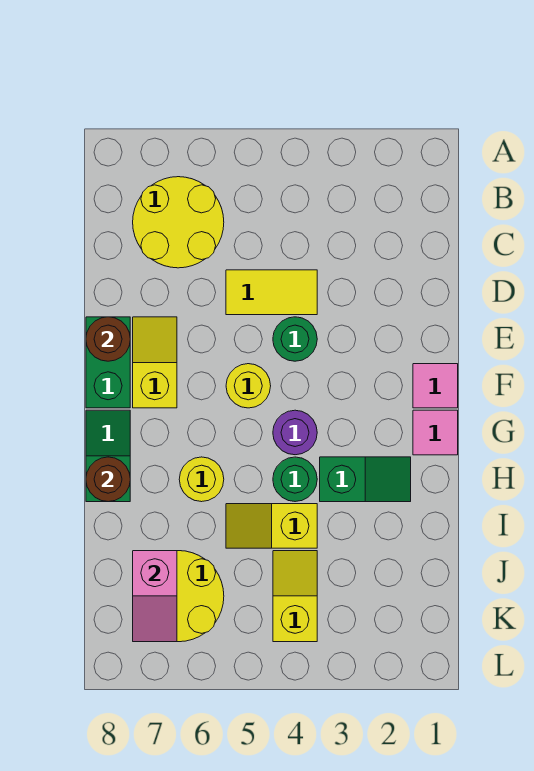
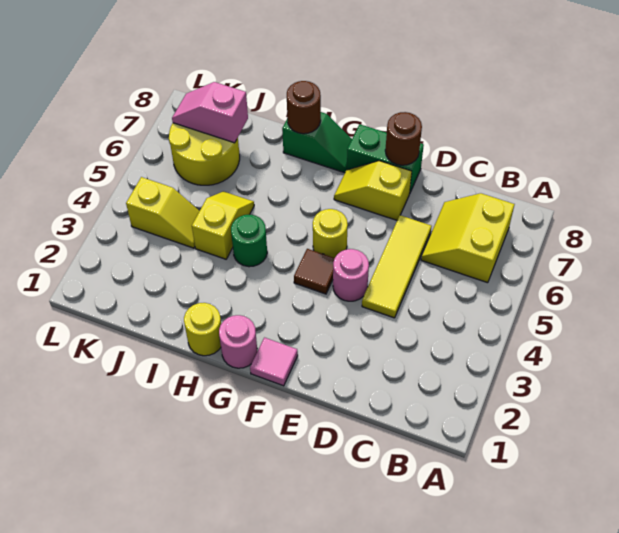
yellow round brick B6:C7 level 1 -> yellow slope B6:C7 level 1 top B
yellow tile D4:D5 level 1 -> yellow tile D4:D6 level 1
green round brick E4 level 1 -> pink round brick E4 level 1
yellow slope E7:F7 level 1 top F -> yellow slope E7:F7 level 1 top E
none -> brown tile F4 level 1
pink tile G1 level 1 -> pink round brick G1 level 1
purple round brick G4 level 1 -> none
green slope H2:H3 level 1 top 3 -> none
yellow round brick H6 level 1 -> yellow round brick H1 level 1

